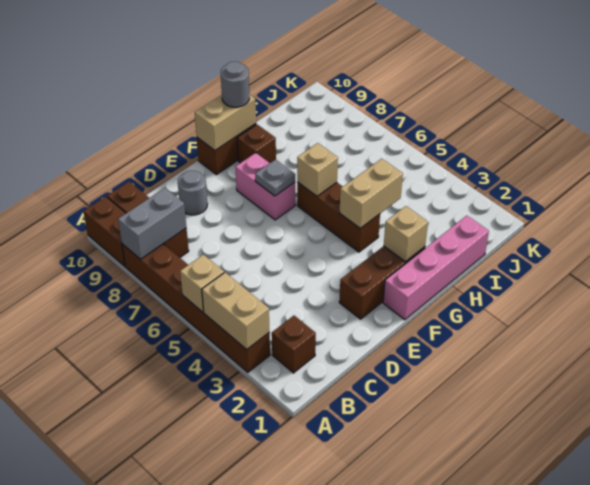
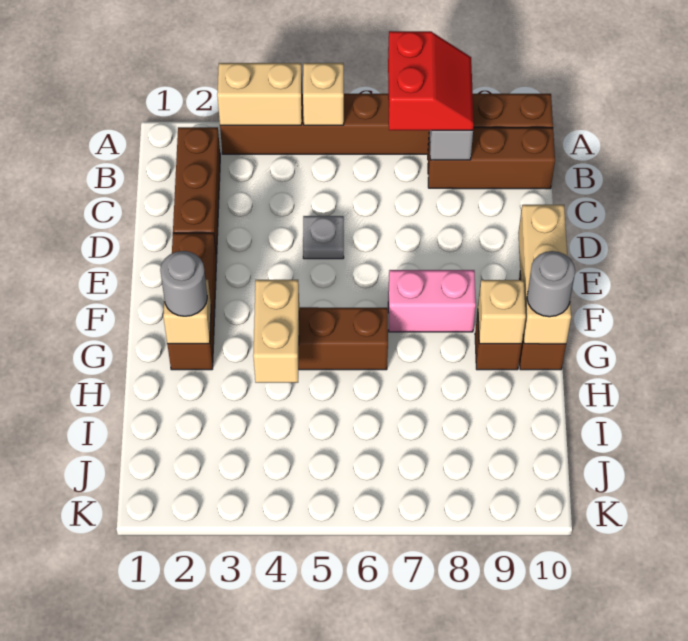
none -> red slope A7:B8 level 3 top 7
brown brick B2 level 1 -> brown brick B2:D2 level 1
grey round brick D9 level 1 -> grey round brick G2 level 3
pink brick F1:I1 level 1 -> none
grey plate F7 level 2 -> grey plate D5 level 1
tan brick F10:G10 level 2 -> tan brick E10:G10 level 2
tan brick G6 level 2 -> tan brick G9 level 2

